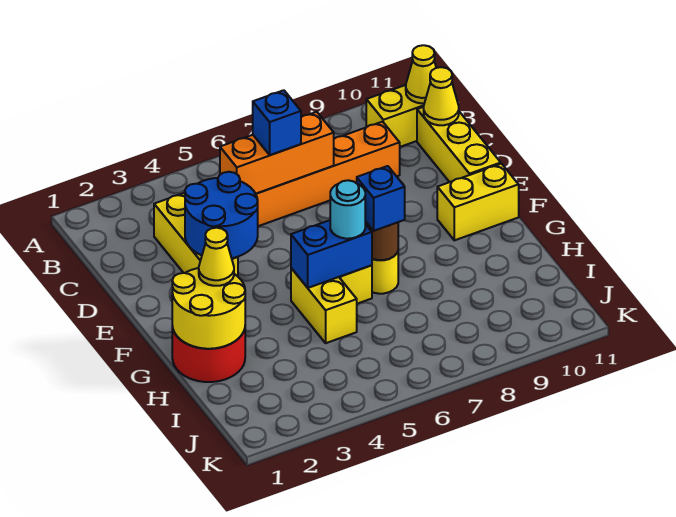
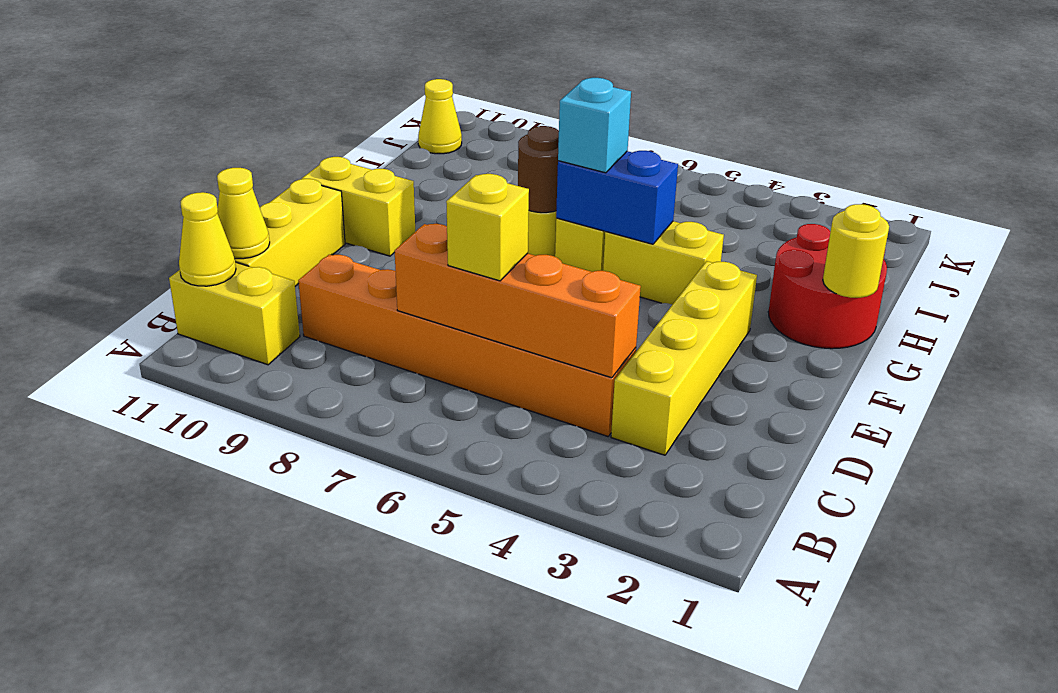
yellow brick C3:E3 level 1 -> yellow brick C3:F3 level 1
orange brick C5:C7 level 2 -> orange brick C4:C7 level 2
blue brick C6 level 3 -> yellow brick C6 level 3
blue round brick D3:E4 level 2 -> none
yellow round brick G1:H2 level 2 -> yellow round brick G1 level 2
yellow cone G2 level 3 -> yellow cone J11 level 1
yellow brick G5:H5 level 1 -> yellow brick G4:G5 level 1
cyan round brick G6 level 3 -> cyan brick G6 level 3
blue brick G7 level 3 -> none

